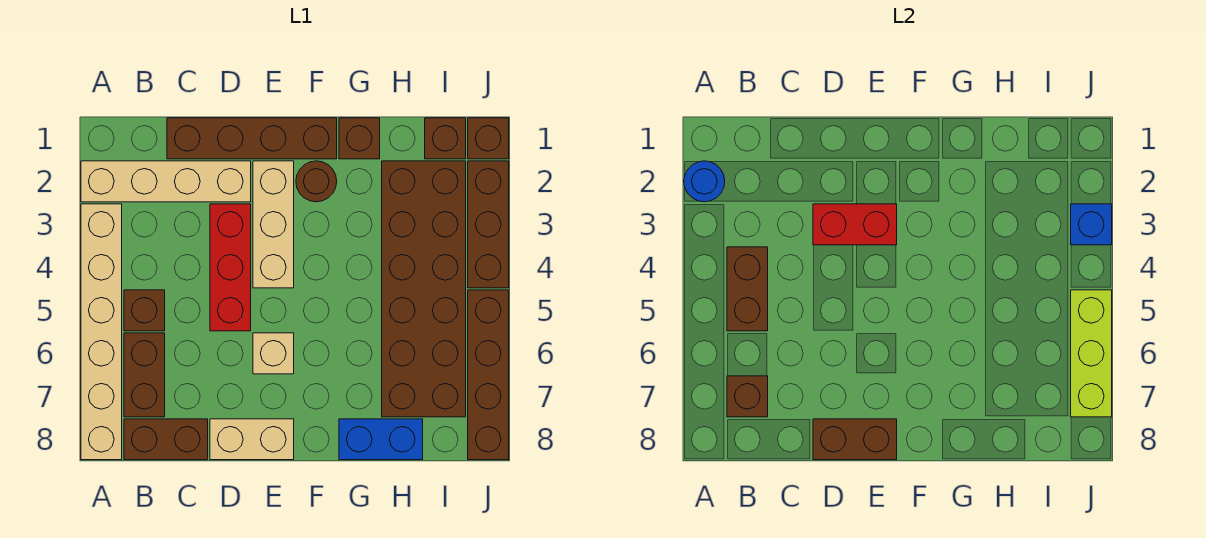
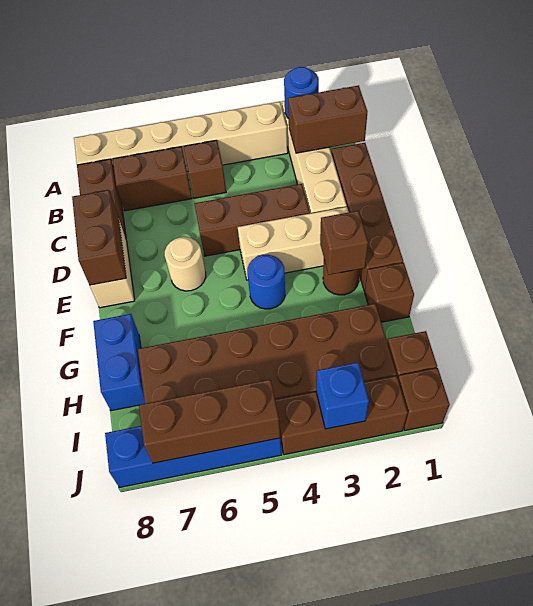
brown brick B4:B5 level 2 -> brown brick B1:B2 level 2
brown brick B7 level 2 -> brown brick F2 level 2
red brick D3:D5 level 1 -> brown brick D3:D5 level 1
red brick D3:E3 level 2 -> none
tan brick E6 level 1 -> tan round brick E6 level 1
none -> blue round brick F4 level 1
brown brick J5:J8 level 1 -> blue brick J5:J8 level 1
lime brick J5:J7 level 2 -> brown brick J5:J7 level 2

